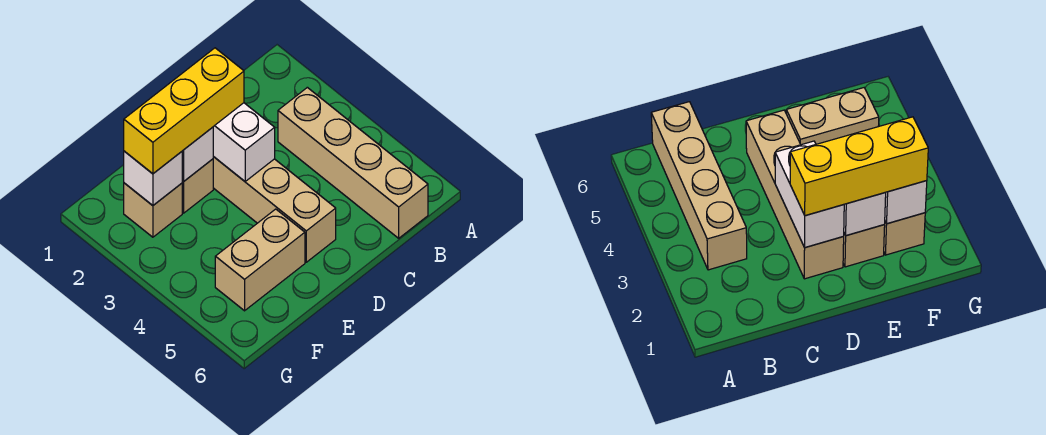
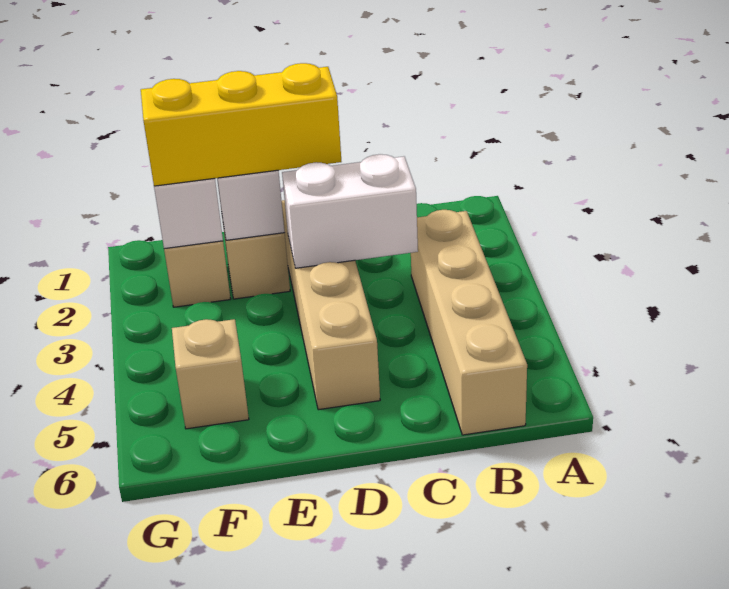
white brick D2:D3 level 2 -> white brick C3:D3 level 2
tan brick E5:F5 level 1 -> tan brick F5 level 1

